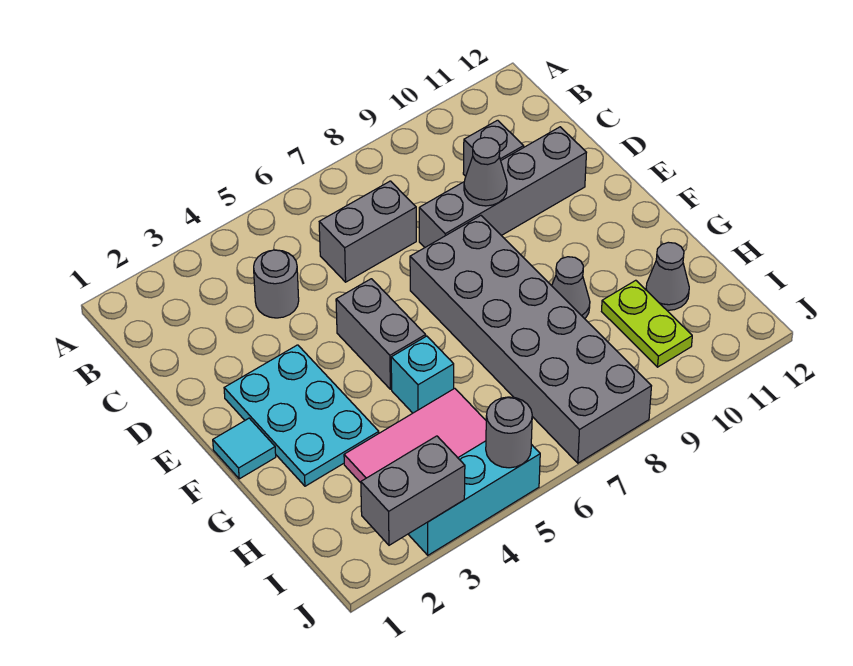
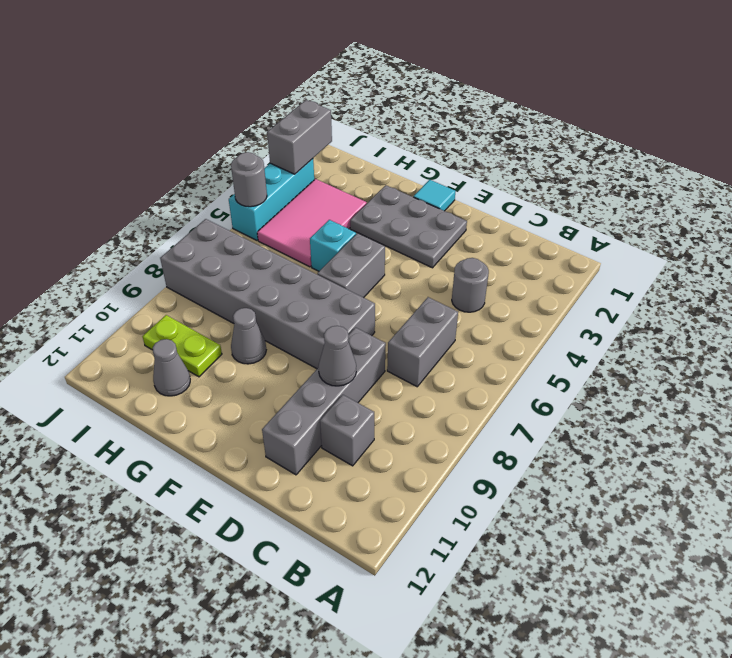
cyan plate E2:G3 level 1 -> grey plate E2:G3 level 1
grey brick E5:F5 level 1 -> grey brick F5:F6 level 1

